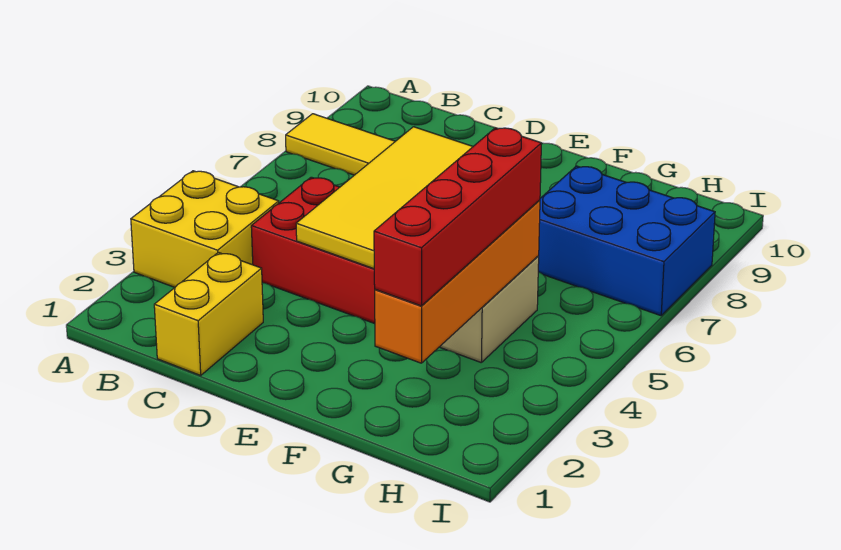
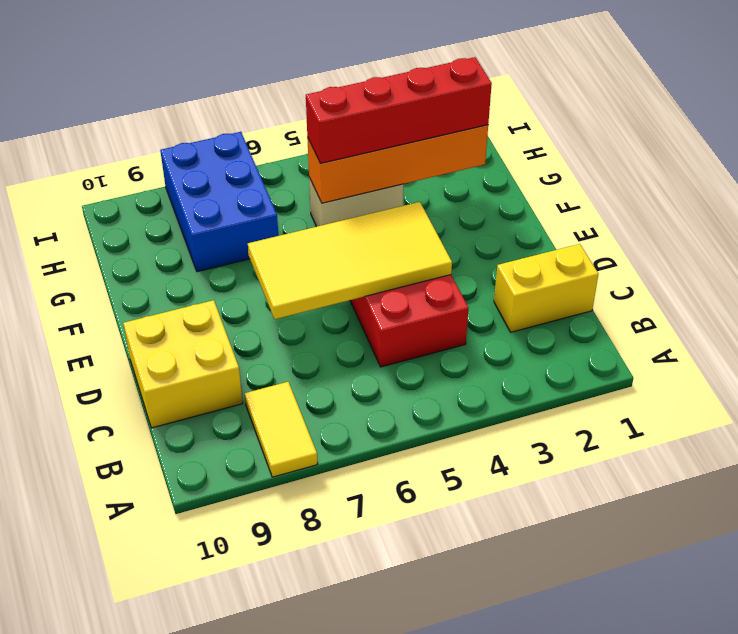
yellow brick A3:B4 level 1 -> yellow brick C9:D10 level 1

